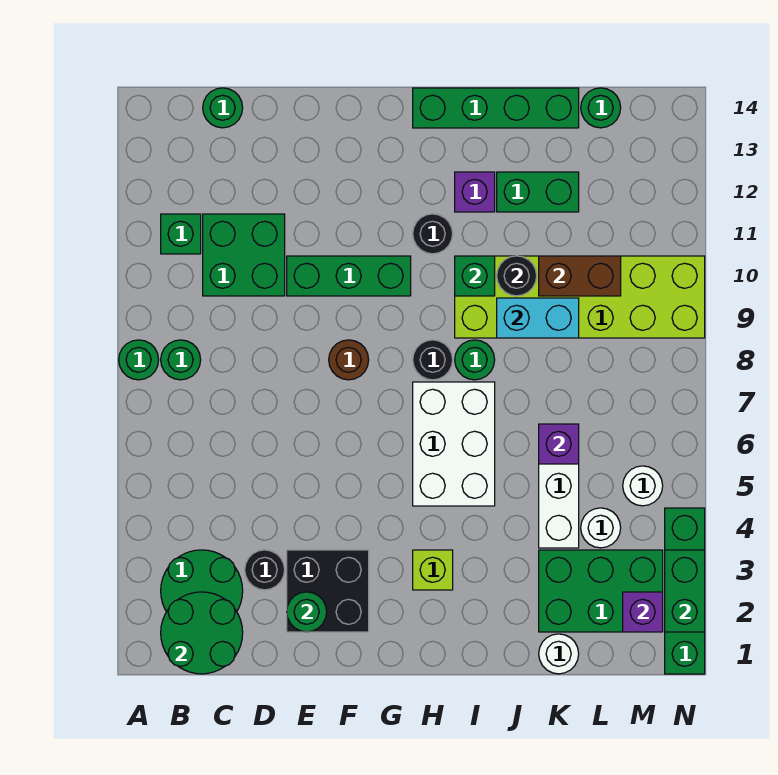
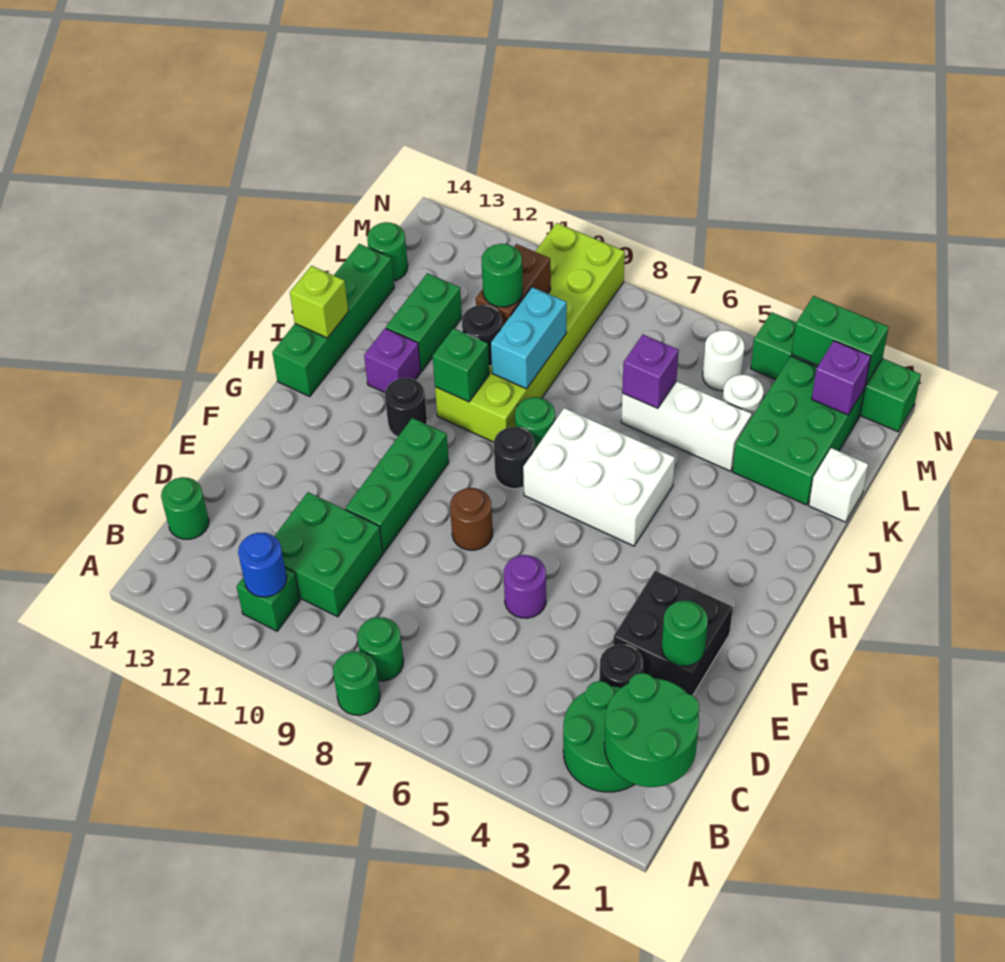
none -> blue round brick B11 level 2
none -> purple round brick E6 level 1
lime brick H3 level 1 -> lime brick I14 level 2
white round brick K1 level 1 -> white brick K1 level 1
none -> green round brick K10 level 3

